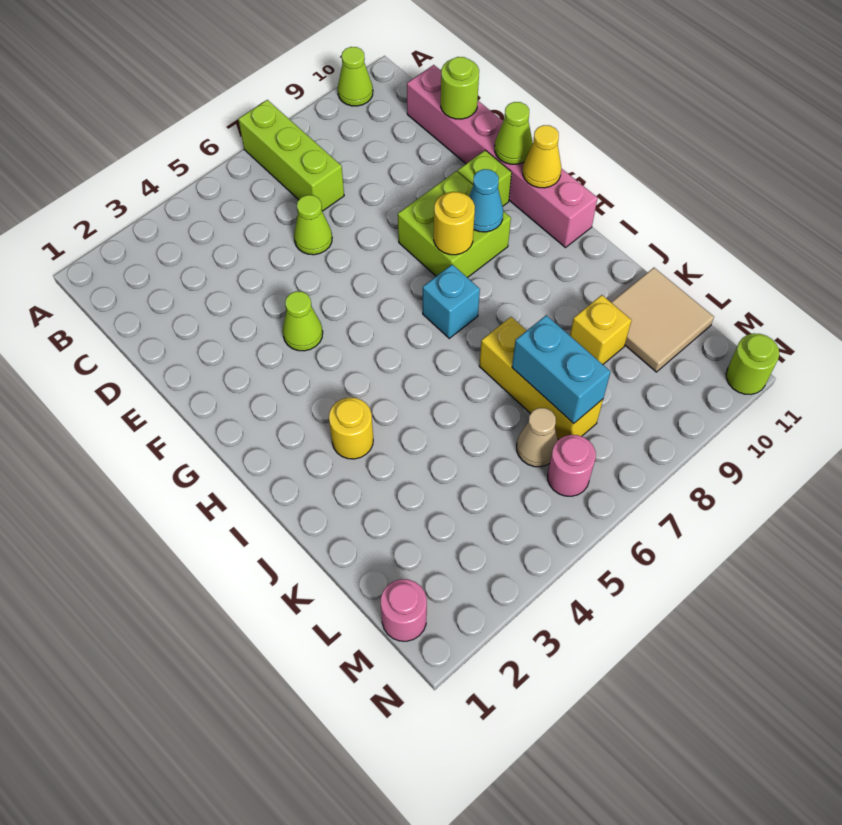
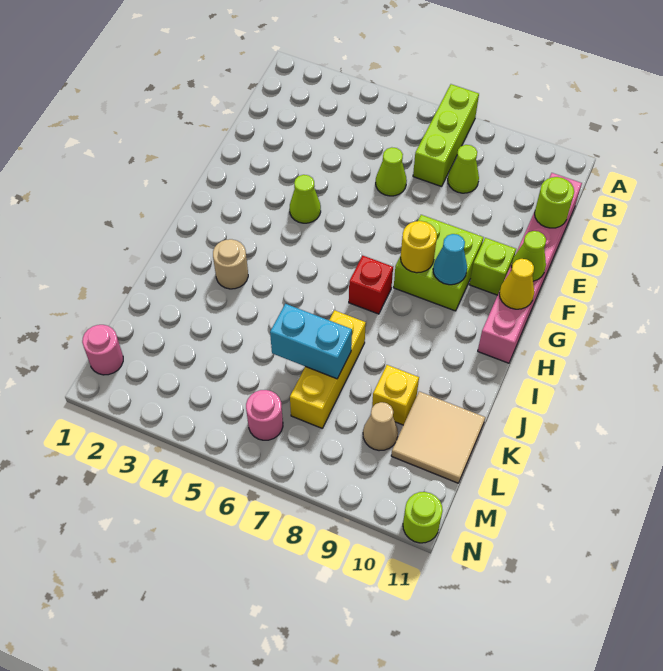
lime cone A10 level 1 -> lime cone C8 level 1
cyan brick H7 level 1 -> red brick H7 level 1
yellow round brick I3 level 1 -> tan round brick I3 level 1
cyan brick K7:L7 level 2 -> cyan brick K6:K7 level 2
tan cone L6 level 1 -> tan cone L9 level 1

